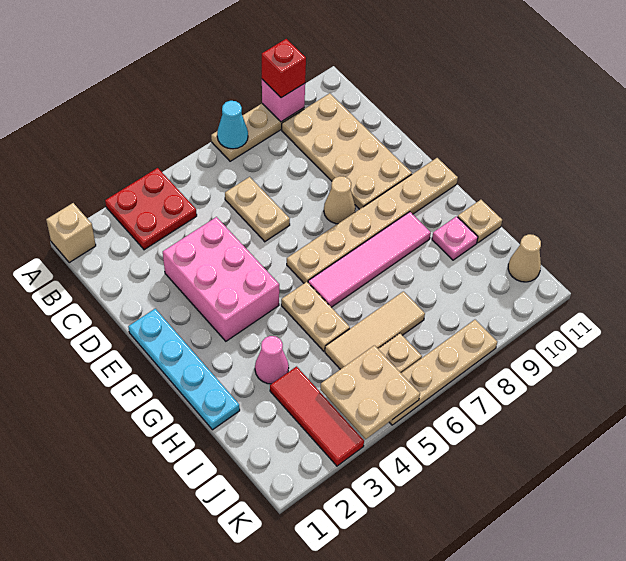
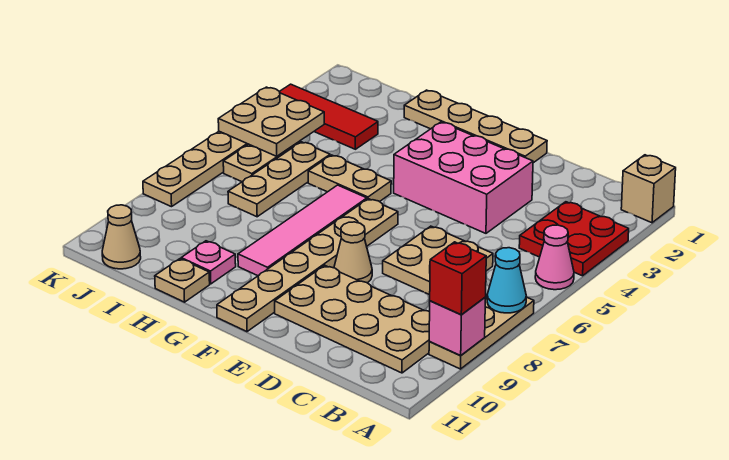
tan plate C6:D6 level 1 -> tan plate C6:D7 level 1
cyan plate E1:H1 level 1 -> tan plate E1:H1 level 1
pink cone H3 level 1 -> pink cone A5 level 1
tan tile I5:I7 level 1 -> tan plate I5:I7 level 1

